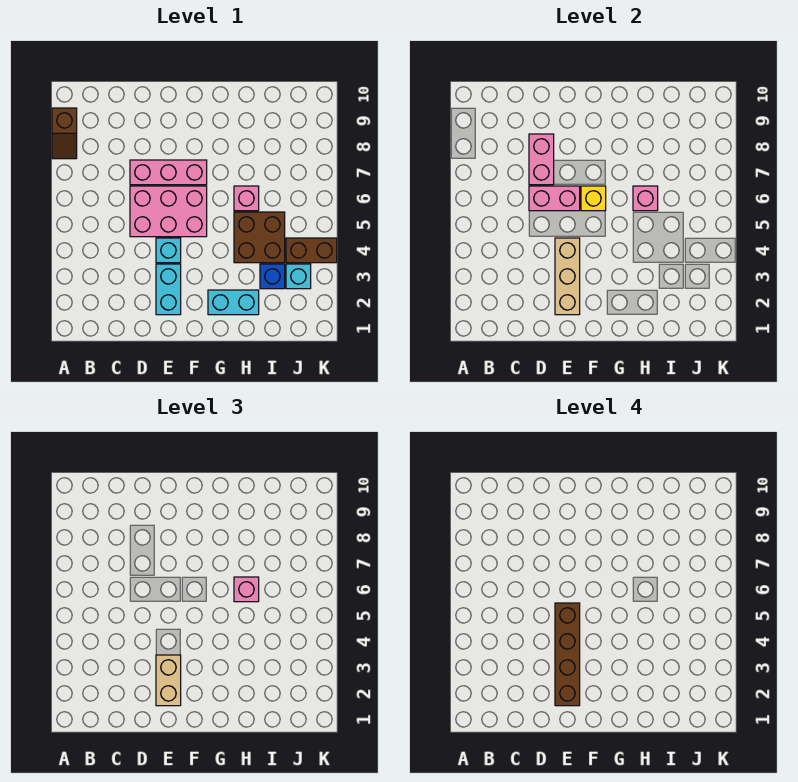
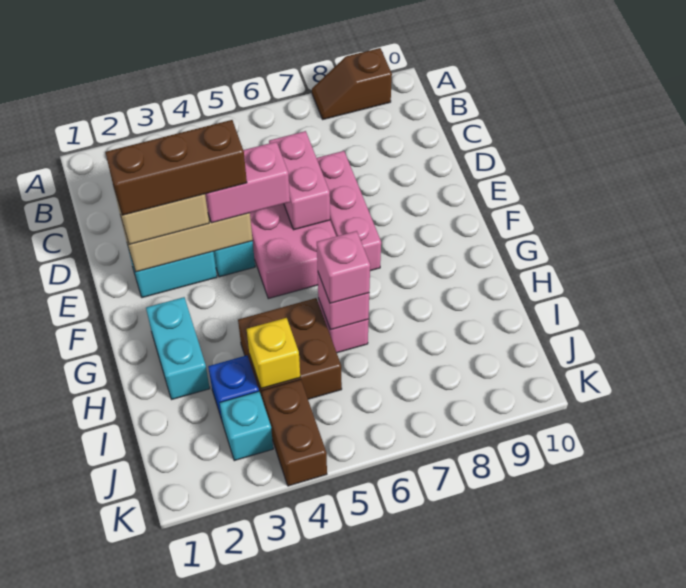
pink brick D7:D8 level 2 -> pink brick E4:E5 level 3
brown brick E2:E5 level 4 -> brown brick E2:E4 level 4
yellow brick F6 level 2 -> yellow brick I4 level 2

